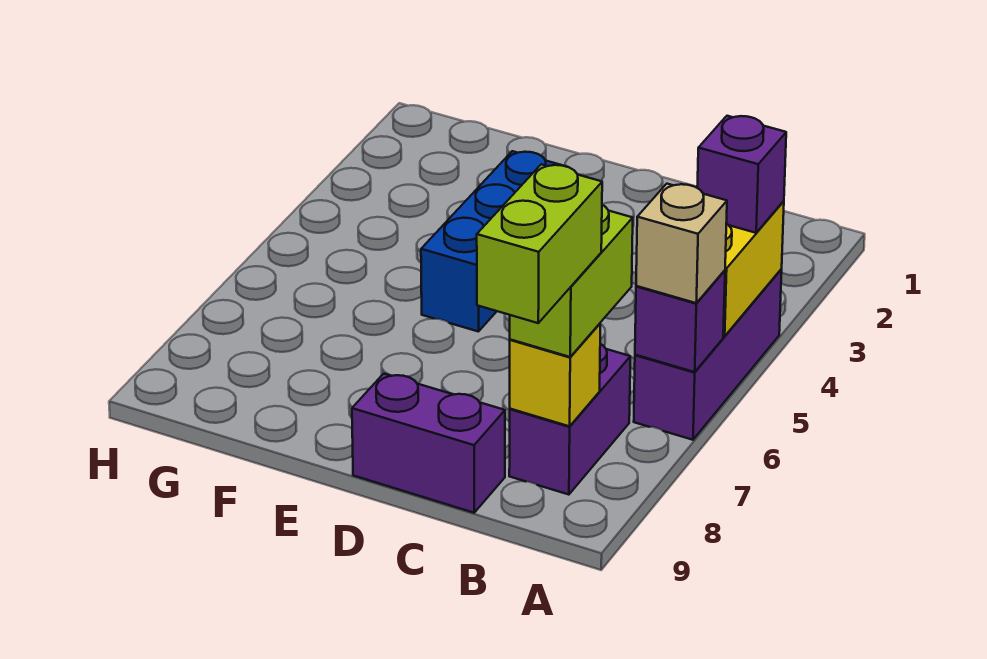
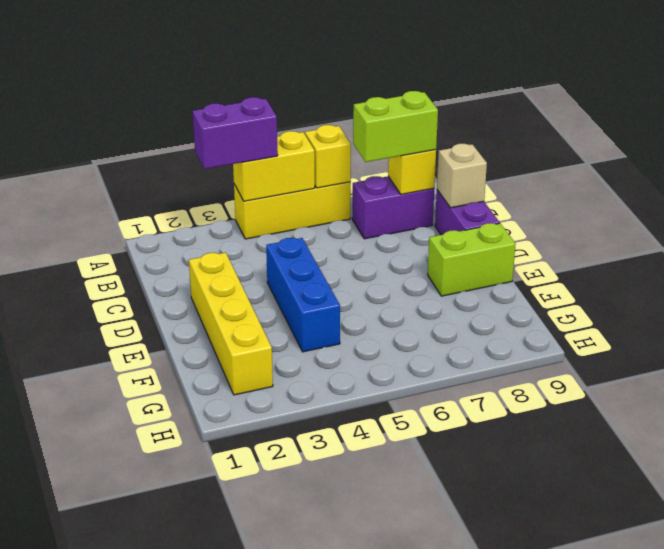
purple brick A4:A6 level 1 -> yellow brick A4:A6 level 1
purple brick A4 level 3 -> purple brick A3:A4 level 3
purple brick A6 level 2 -> yellow brick A6 level 2
tan brick A6 level 3 -> tan brick C9 level 2
lime brick B8:B9 level 4 -> lime brick E8:E9 level 1
none -> yellow brick D2:G2 level 1
blue brick E3:E5 level 1 -> blue brick D4:F4 level 1

